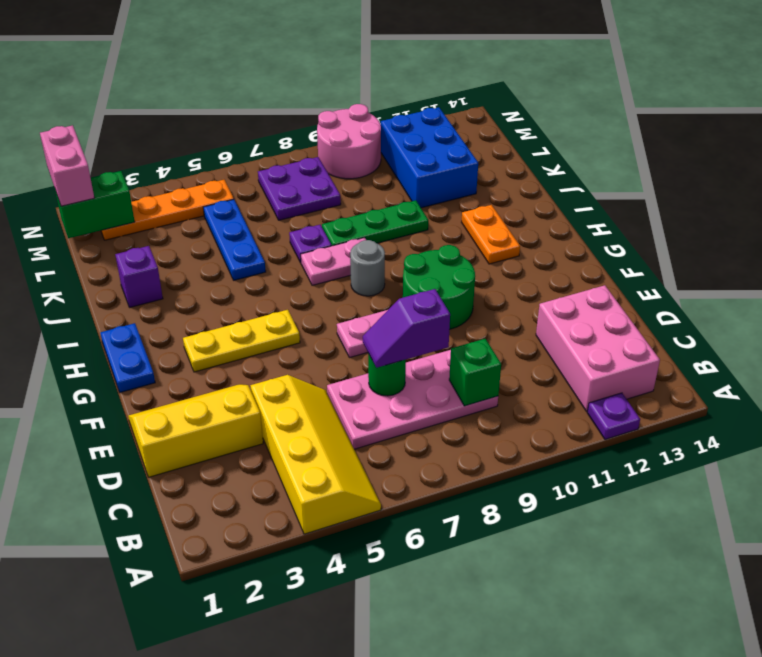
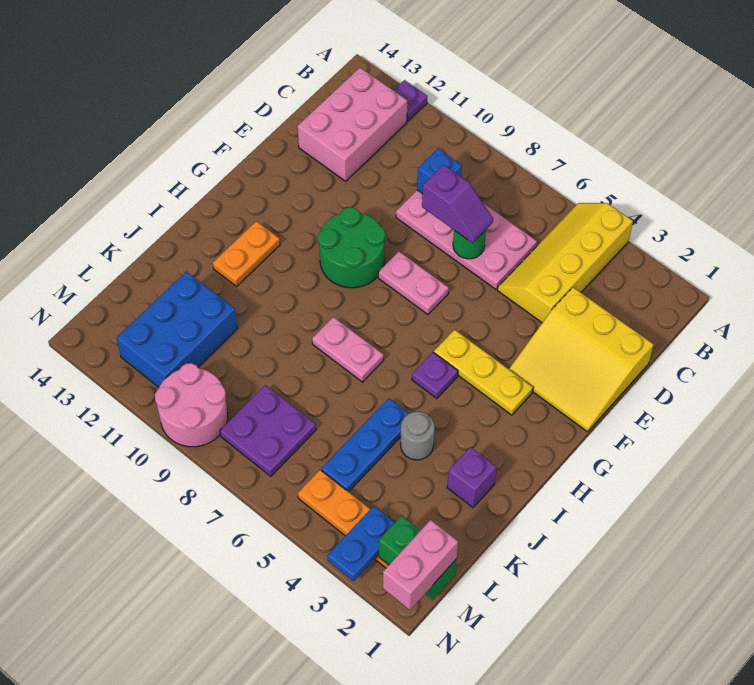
green brick C9 level 2 -> blue brick C9 level 2
yellow slope D1:E3 level 1 top D -> yellow slope D1:F3 level 1 top D
blue plate G1:H1 level 1 -> blue plate M3:N3 level 2
grey round brick H8 level 1 -> grey round brick J4 level 1
purple plate J7 level 1 -> purple plate H5 level 1
green plate J8:J10 level 1 -> none

